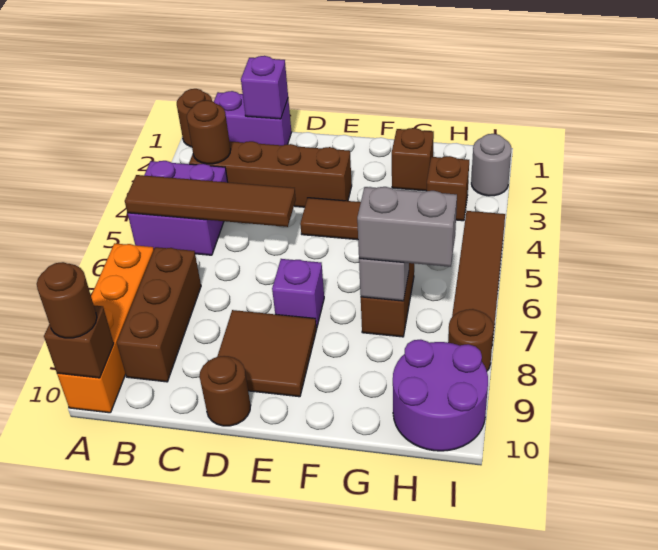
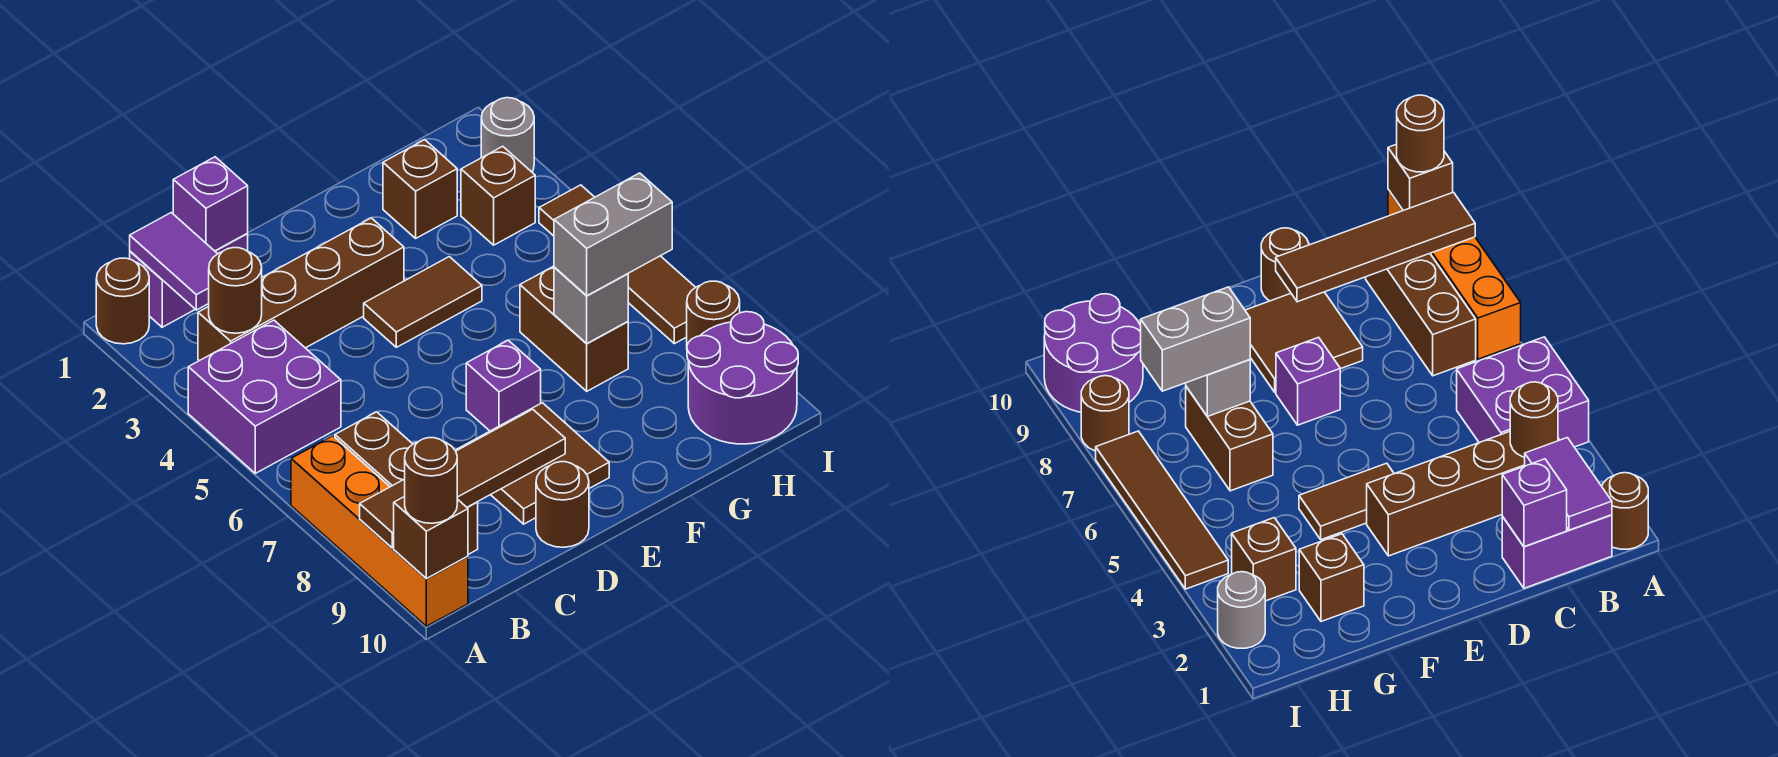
brown tile A5:D5 level 2 -> brown tile A9:D9 level 2
none -> purple tile B1:B2 level 2

